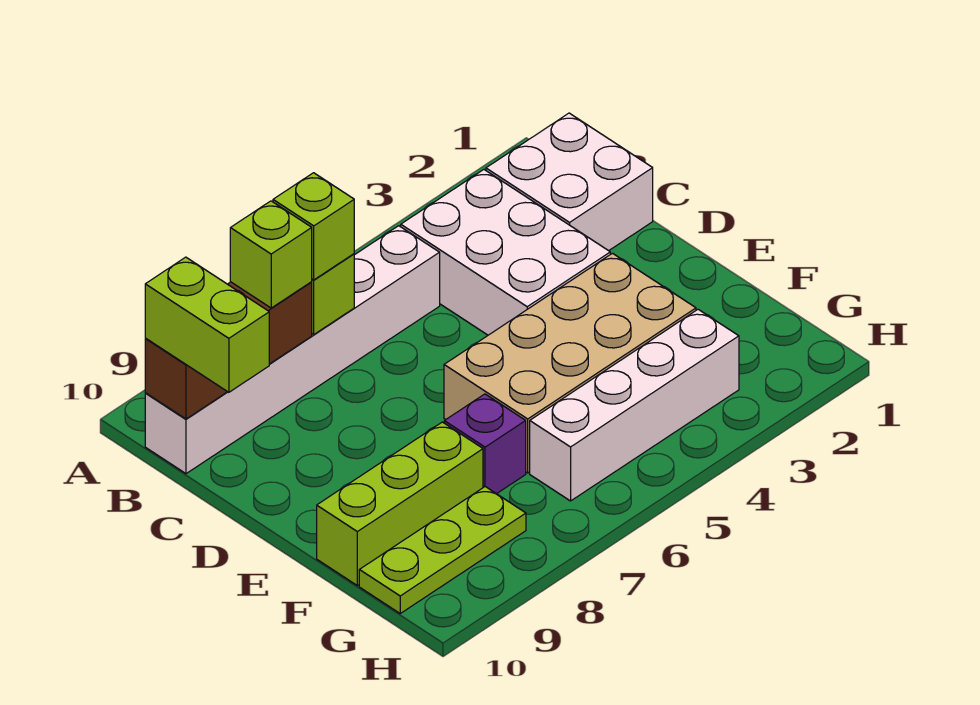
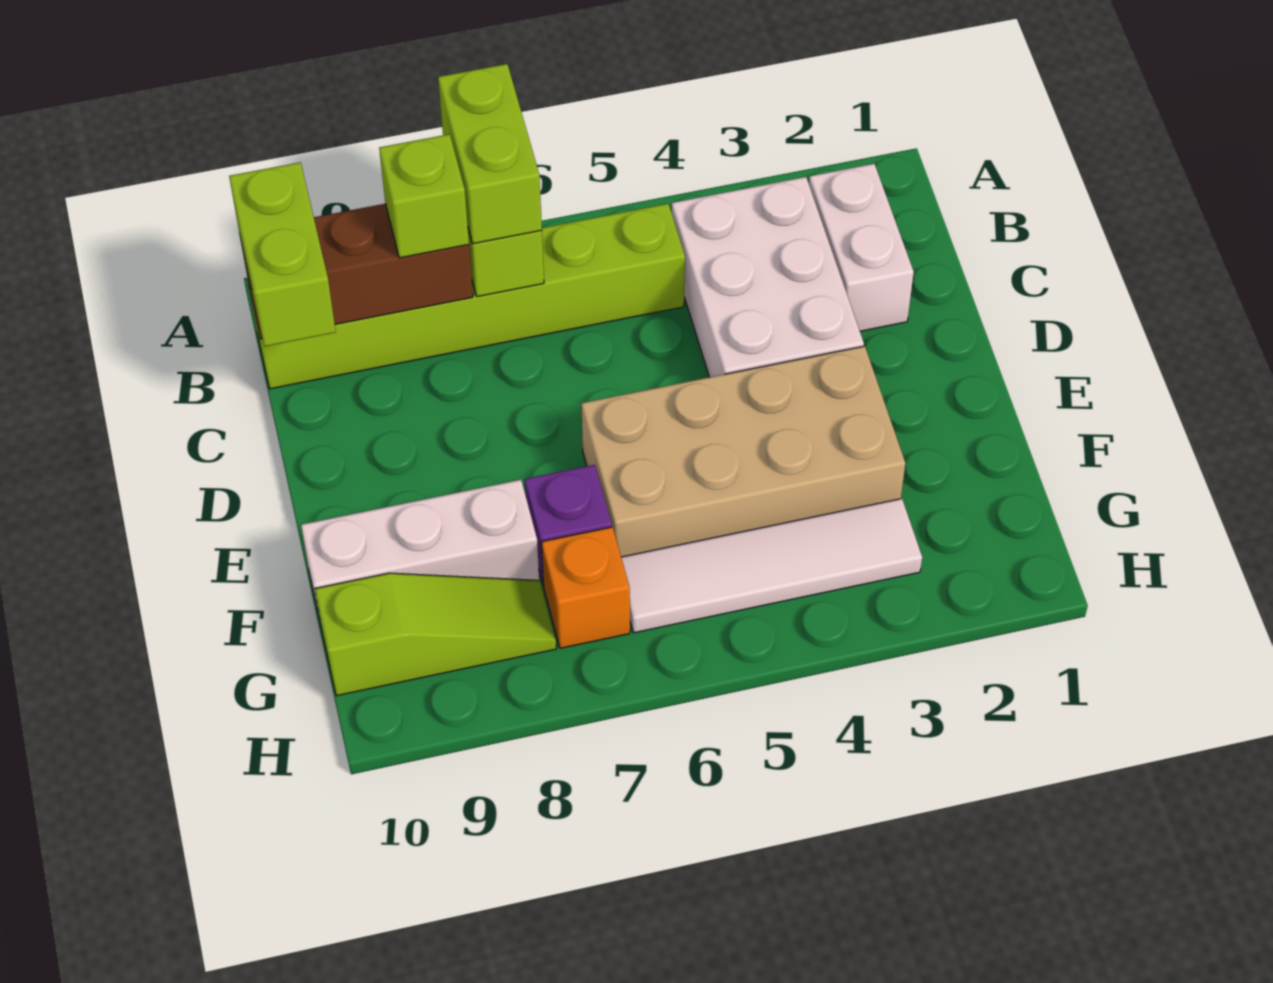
white brick B1:C2 level 1 -> white brick B2:C2 level 1
white brick B5:B10 level 1 -> lime brick B5:B10 level 1
lime brick B7 level 3 -> lime brick A7:B7 level 3
lime brick F8:F10 level 1 -> white brick F8:F10 level 1
white brick G3:G6 level 1 -> white tile G3:G6 level 1
none -> orange brick G7 level 1
lime plate G8:G10 level 1 -> lime slope G8:G10 level 1 top 10

